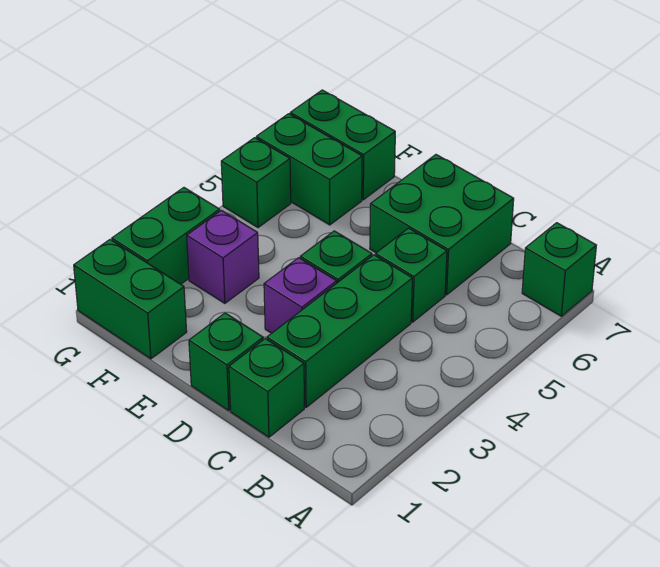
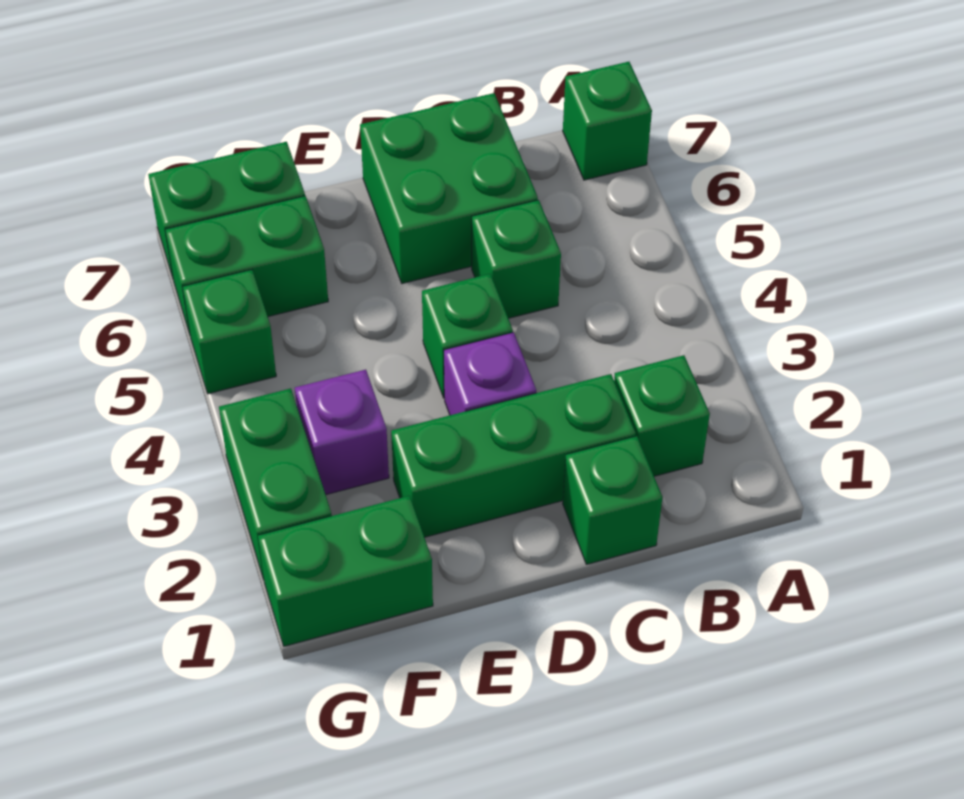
green brick C2:C4 level 1 -> green brick C2:E2 level 1
green brick D1 level 1 -> green brick B2 level 1

